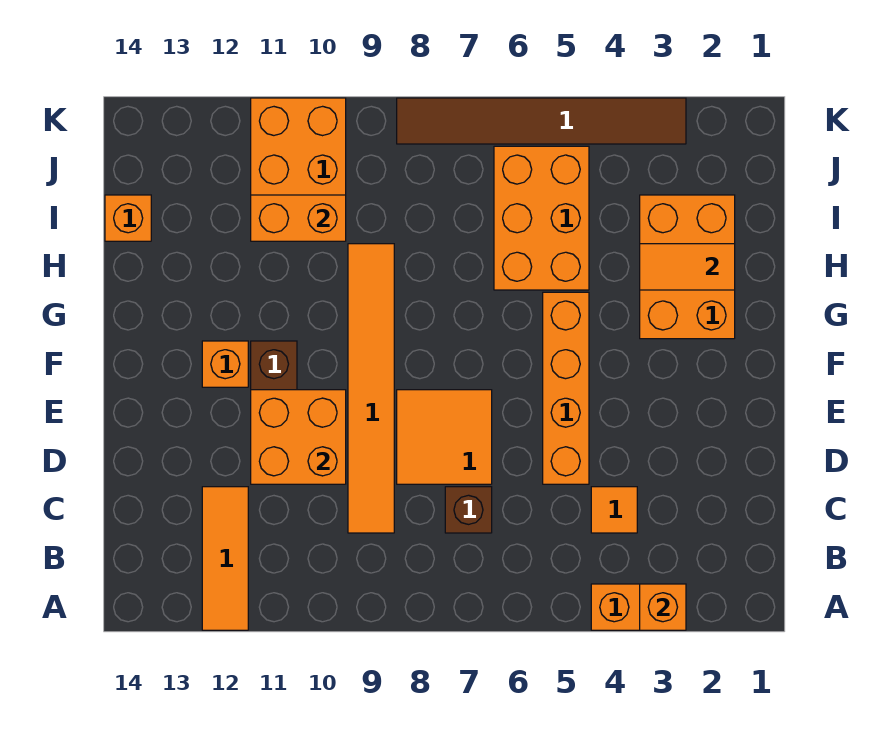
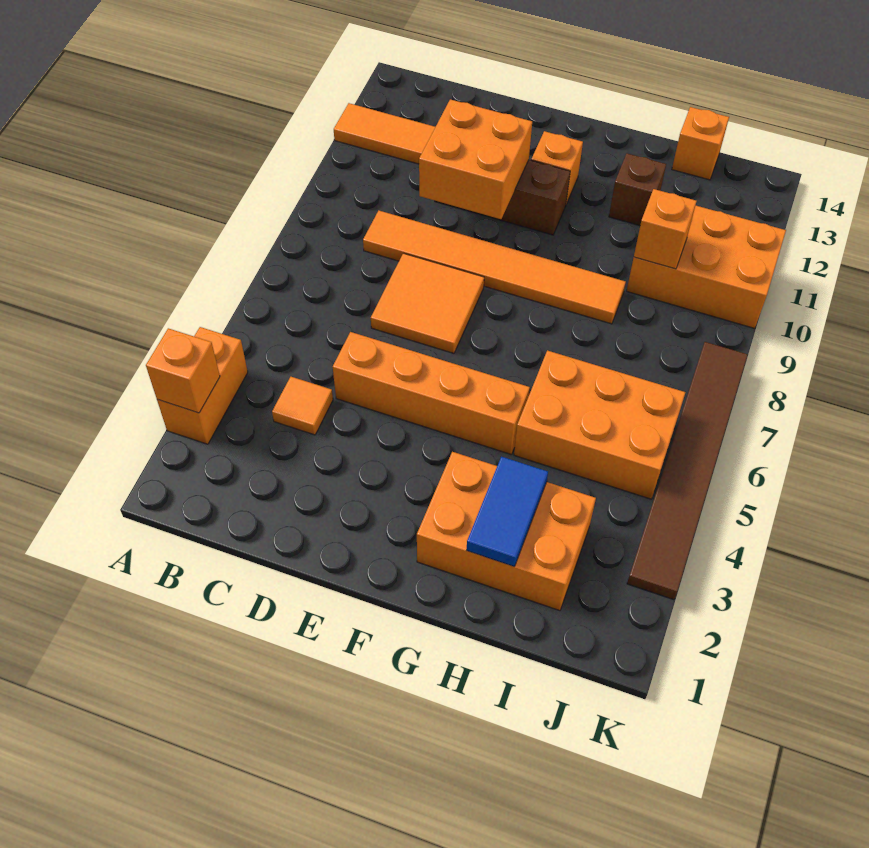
brown brick C7 level 1 -> brown brick H12 level 1
orange tile H2:H3 level 2 -> blue tile H2:H3 level 2
orange brick I10:I11 level 2 -> orange brick I10 level 2

